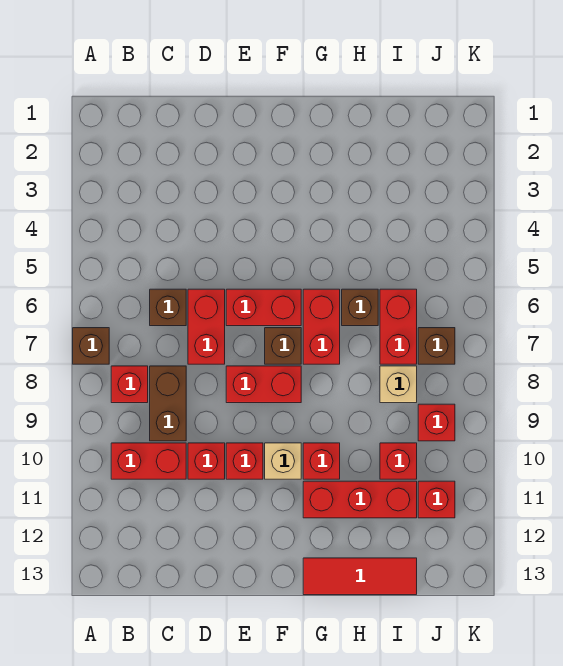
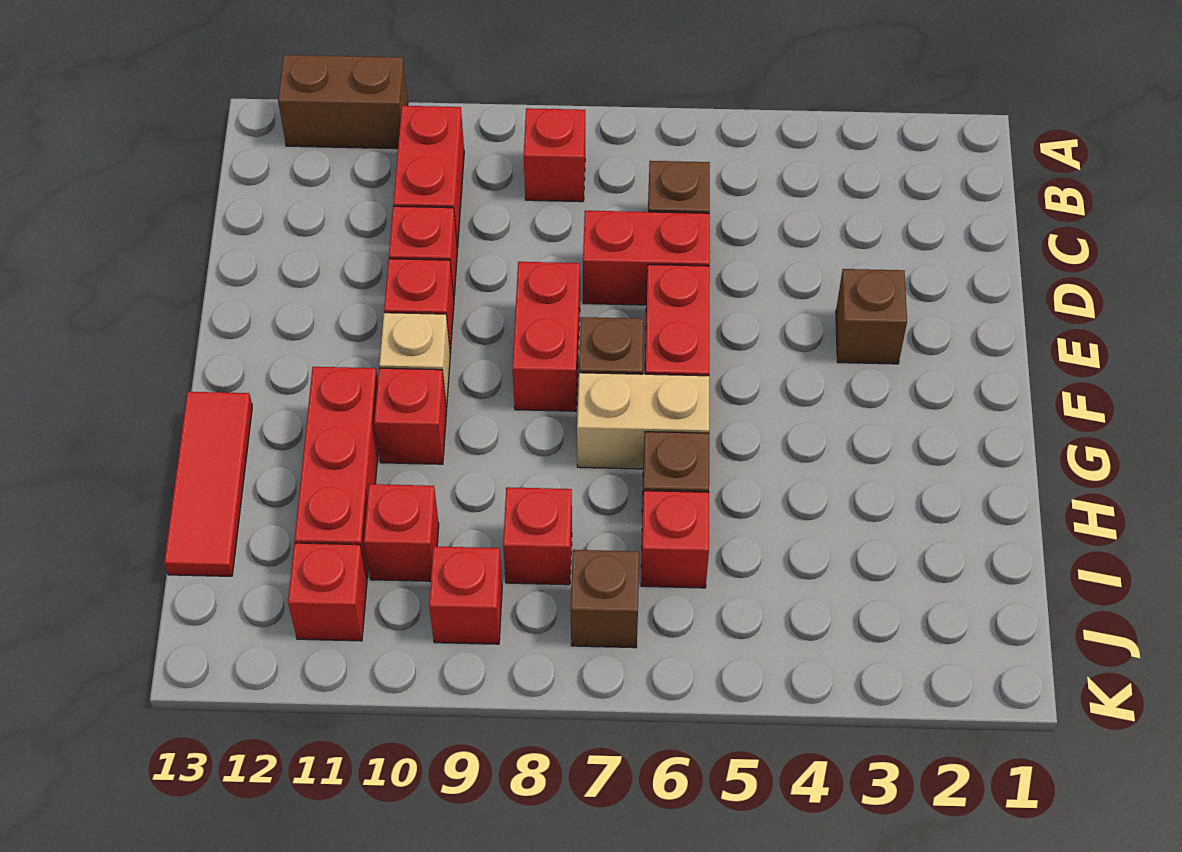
brown brick A7 level 1 -> brown brick E3 level 1
brown brick C8:C9 level 1 -> brown brick A11:A12 level 1
red brick G6:G7 level 1 -> tan brick G6:G7 level 1
red brick I6:I7 level 1 -> red brick I6 level 1
tan brick I8 level 1 -> red brick I8 level 1

